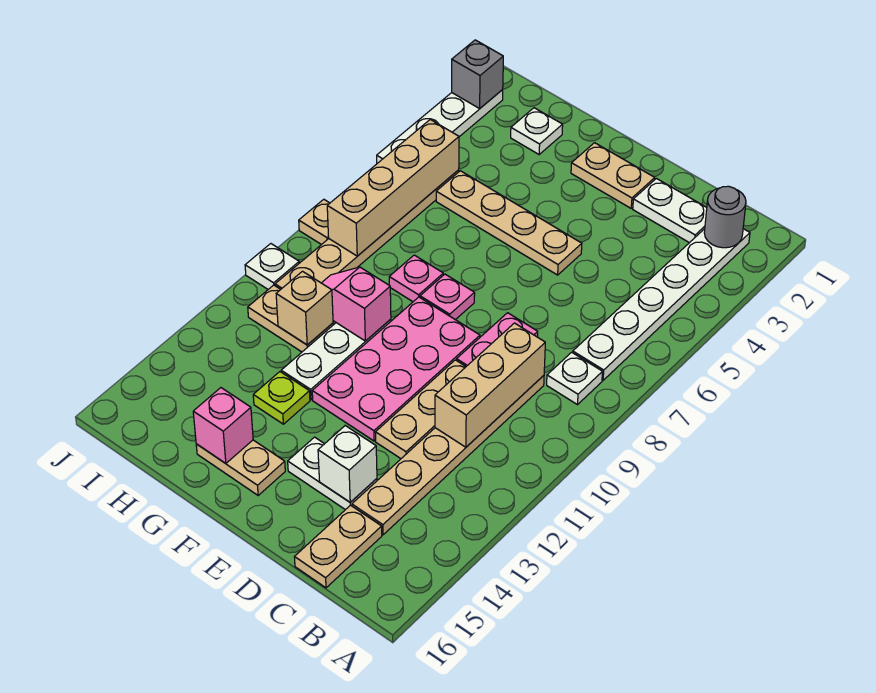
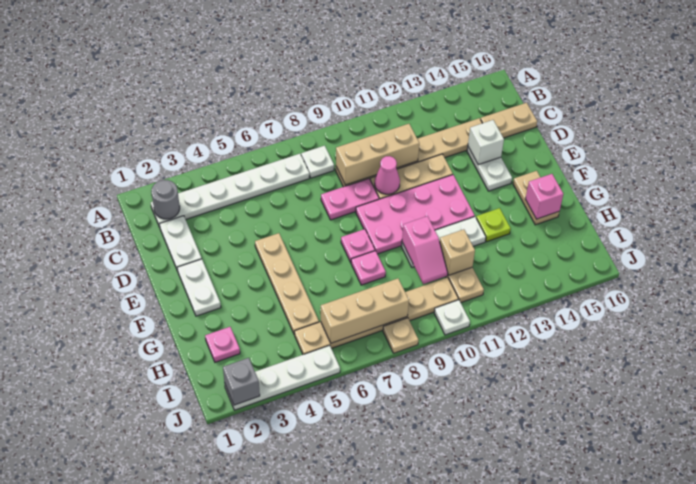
none -> pink cone D10 level 2
tan plate E2:F2 level 1 -> white plate E2:F2 level 1
white plate H2 level 1 -> pink plate H2 level 1
tan brick I5:I8 level 2 -> tan brick I6:I8 level 2

